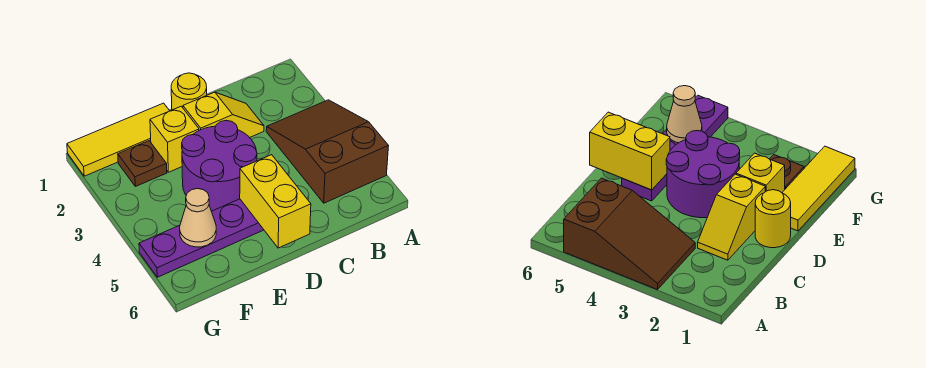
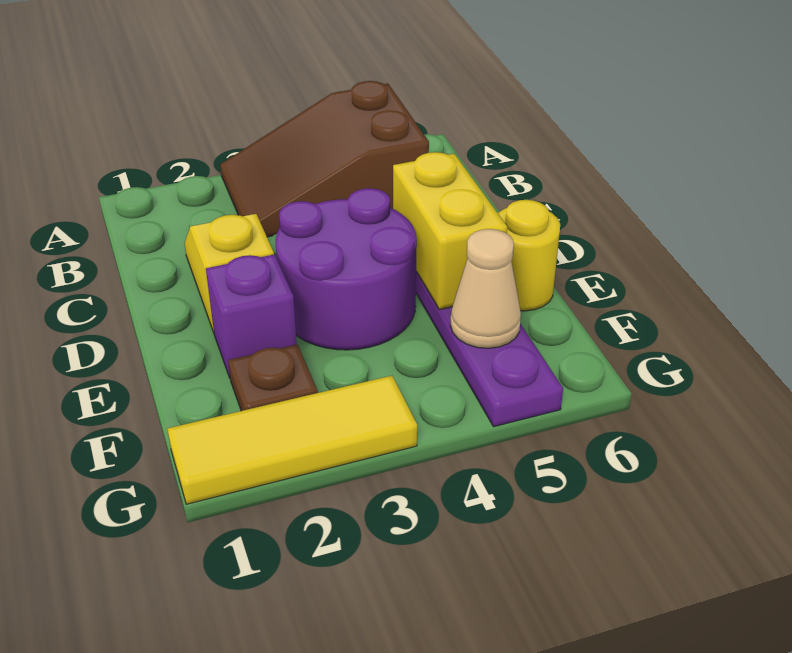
yellow round brick D1 level 1 -> yellow round brick E6 level 1
yellow brick D5:D6 level 2 -> yellow brick D5:E5 level 2
yellow tile E1:G1 level 1 -> yellow tile G1:G3 level 1
yellow brick E2 level 1 -> purple brick E2 level 1

